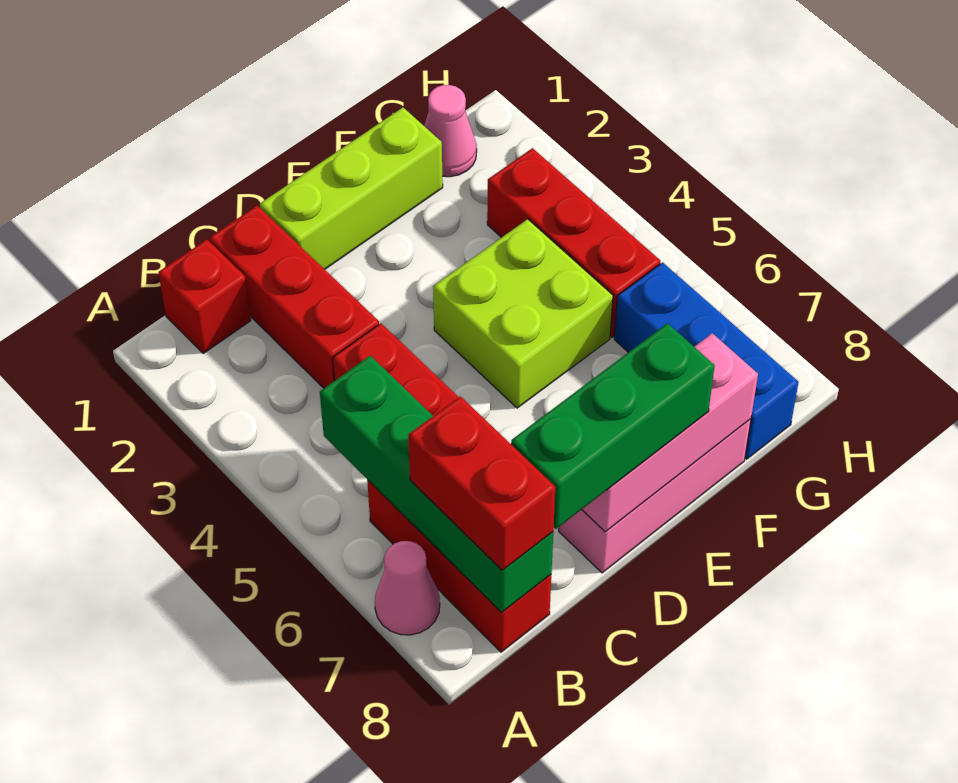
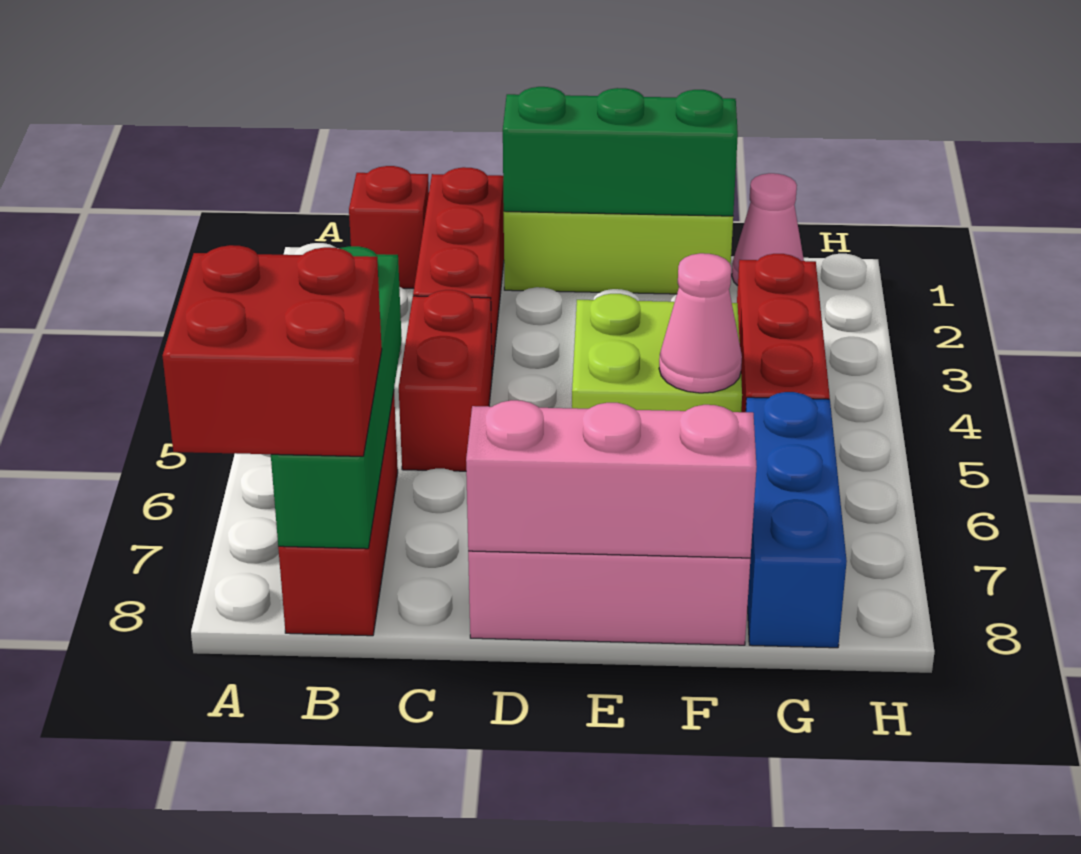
pink cone A7 level 1 -> pink cone F5 level 2
red brick B7:B8 level 3 -> red brick A7:B8 level 3
green brick C8:E8 level 3 -> green brick D1:F1 level 2

